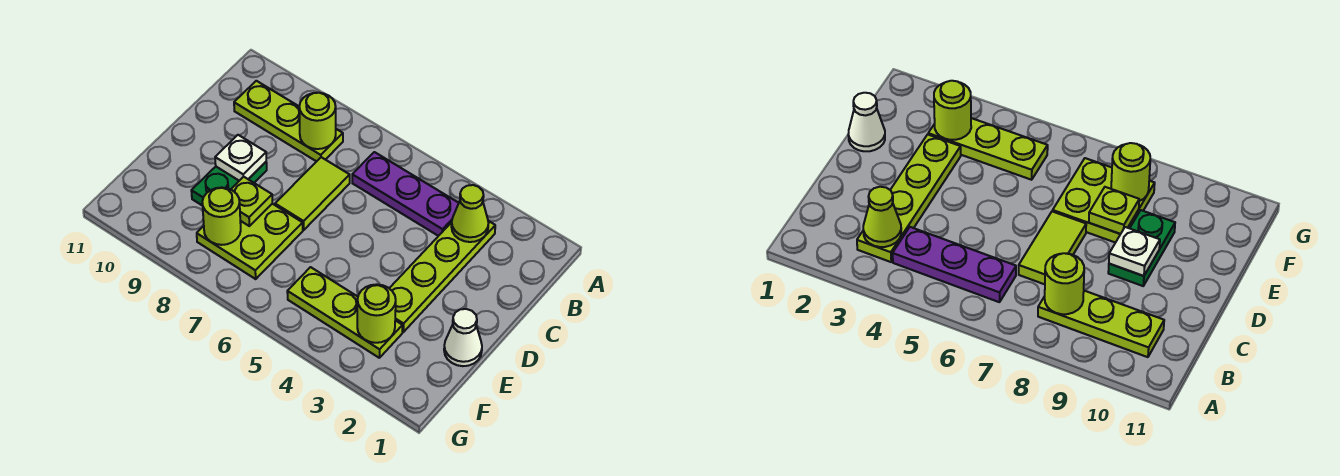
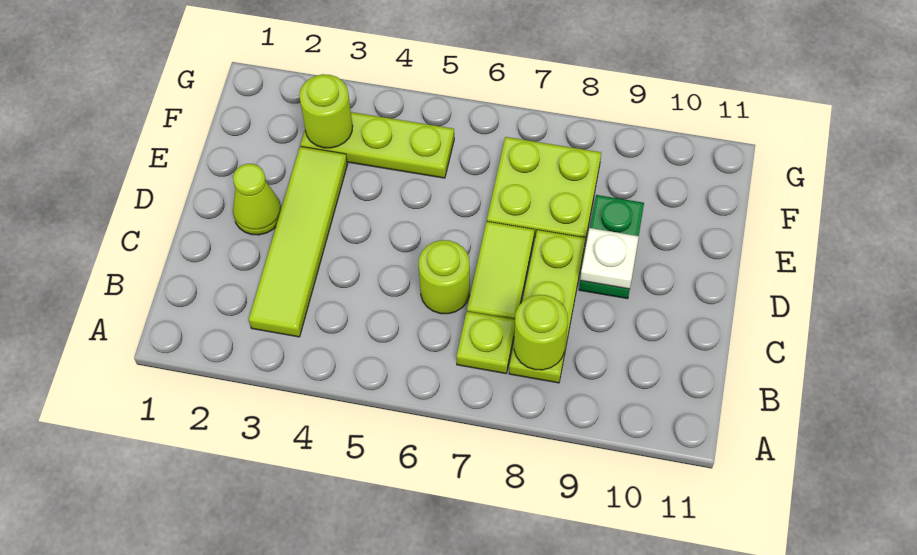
lime plate B3:E3 level 1 -> lime tile B3:E3 level 1
lime cone B3 level 2 -> lime cone D2 level 1
purple plate B4:B6 level 1 -> none
lime plate B8:B10 level 1 -> lime plate B8:D8 level 1
white cone E1 level 1 -> none
lime plate E8 level 2 -> lime plate B7 level 1
lime round brick F8 level 2 -> lime round brick C6 level 1

